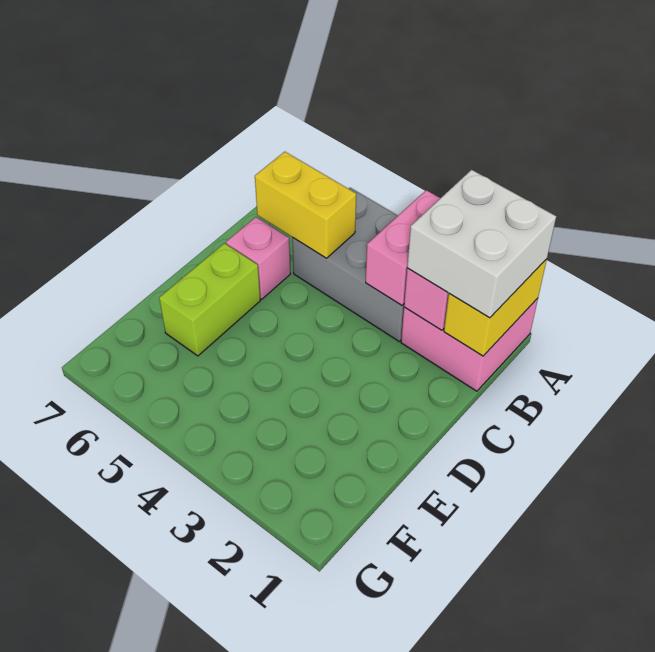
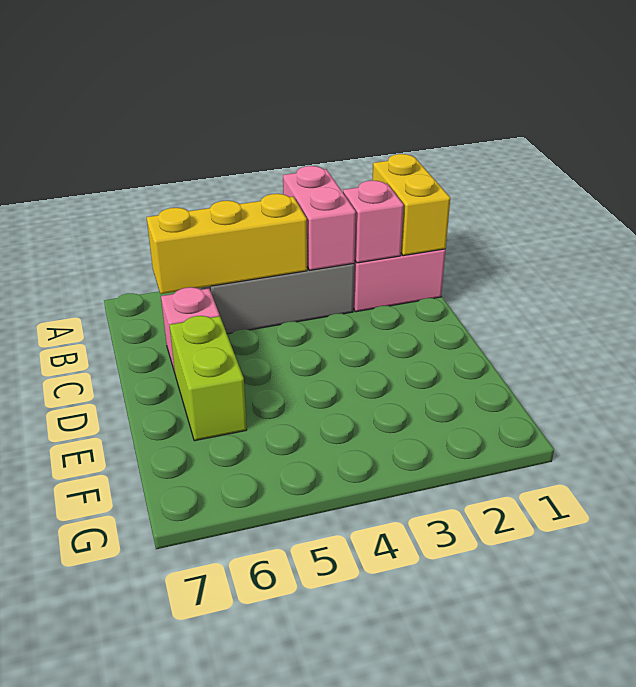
white brick A1:B2 level 3 -> none
yellow brick B5:B6 level 2 -> yellow brick B4:B6 level 2

